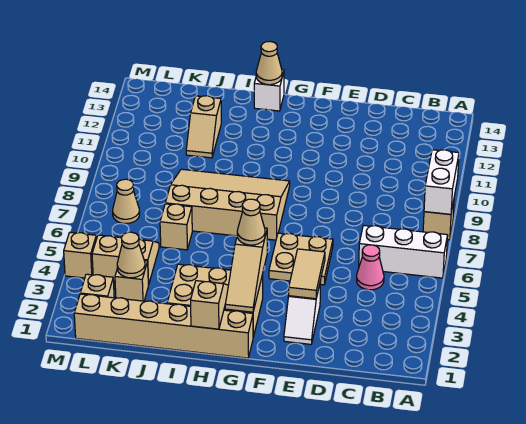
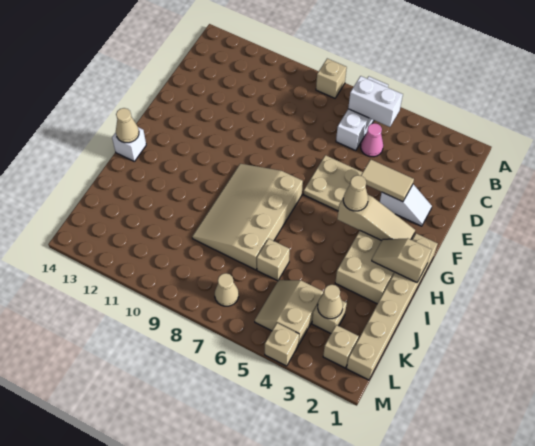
white brick A8:A9 level 2 -> white brick B5:B6 level 2
tan slope J11:J12 level 1 top 12 -> none

